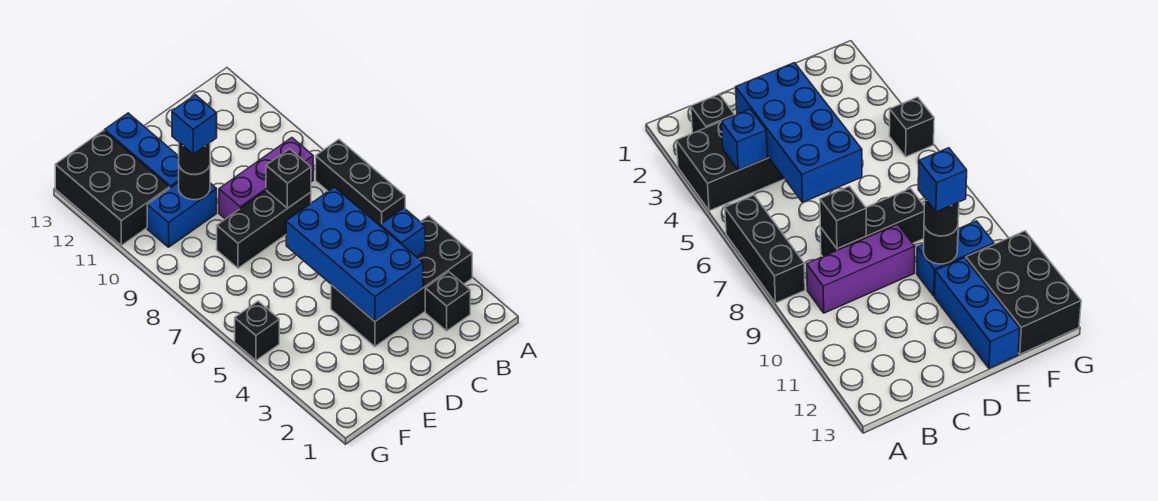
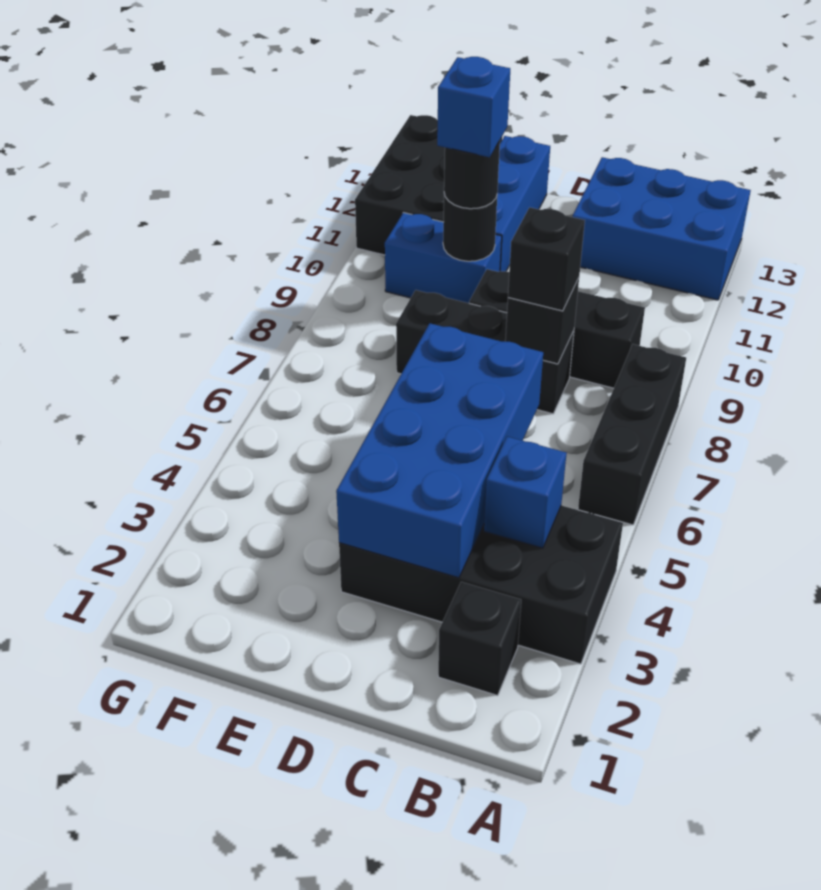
none -> blue brick A12:C13 level 1
purple brick B9:D9 level 1 -> black brick B9:D9 level 1
black brick G5 level 1 -> black brick C8 level 3

